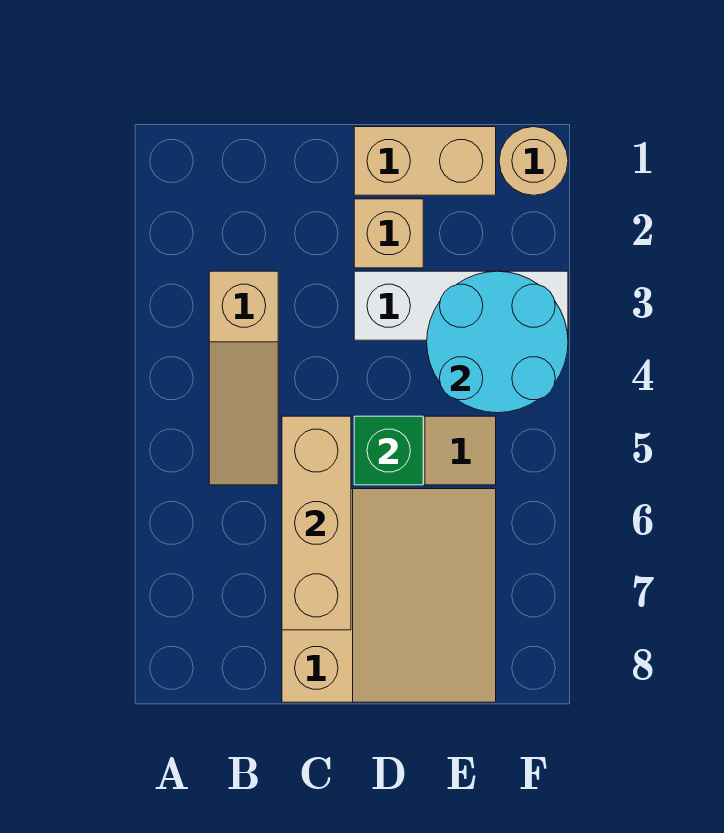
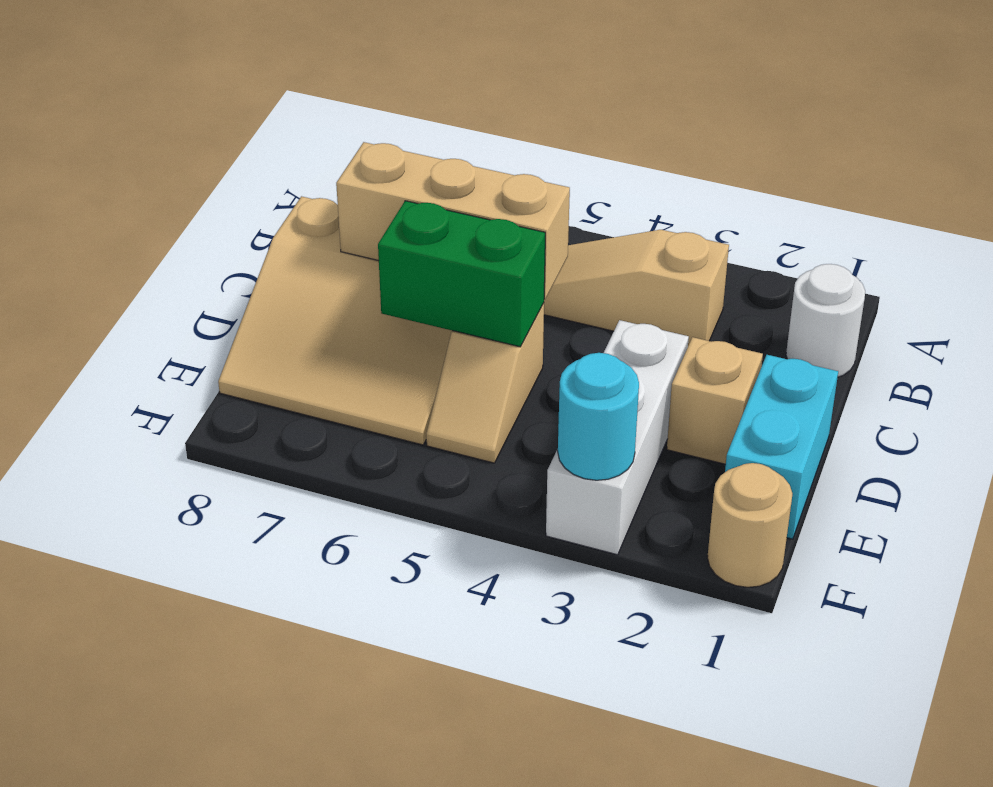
none -> white round brick B1 level 1
tan brick D1:E1 level 1 -> cyan brick D1:E1 level 1
green brick D5 level 2 -> green brick D5:D6 level 2
cyan round brick E3:F4 level 2 -> cyan round brick F3 level 2

